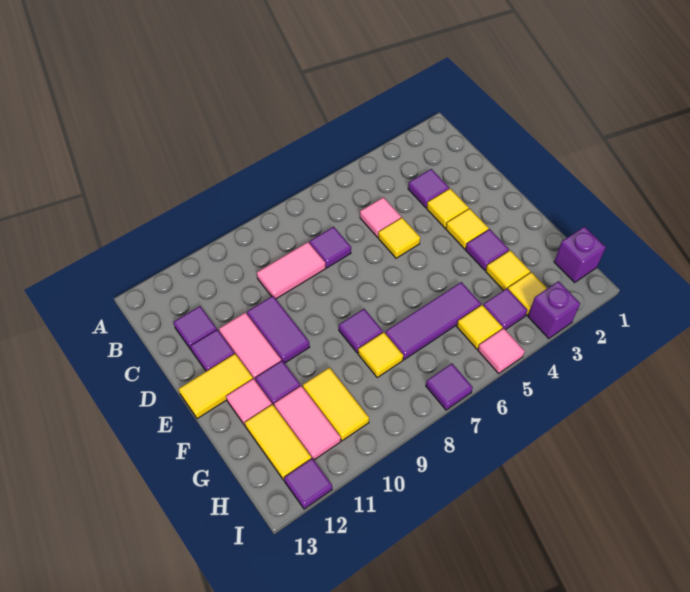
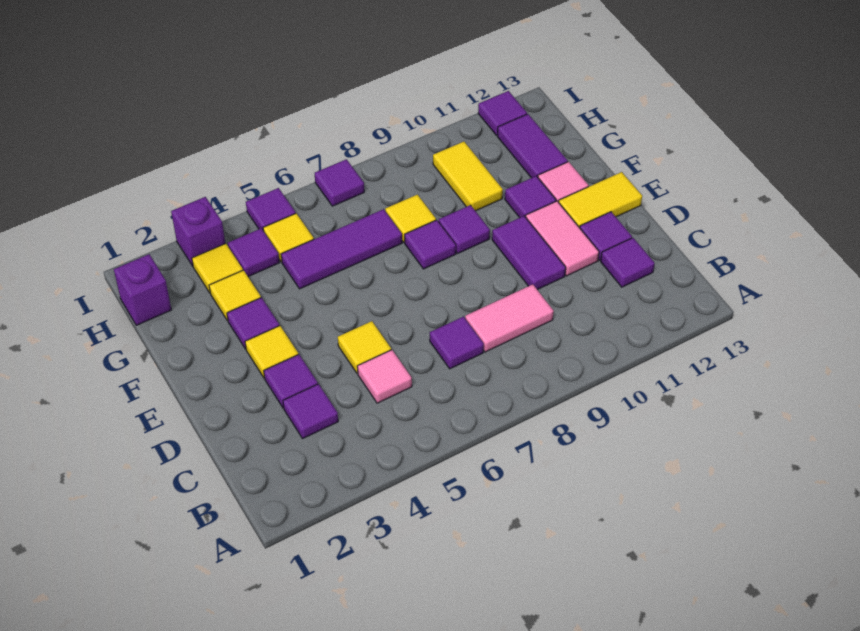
yellow tile D3 level 1 -> purple tile D3 level 1
none -> purple tile F9 level 1
pink tile G11:H11 level 1 -> none
yellow tile G12:H12 level 1 -> purple tile G12:H12 level 1
pink tile I5 level 1 -> purple tile I5 level 1

